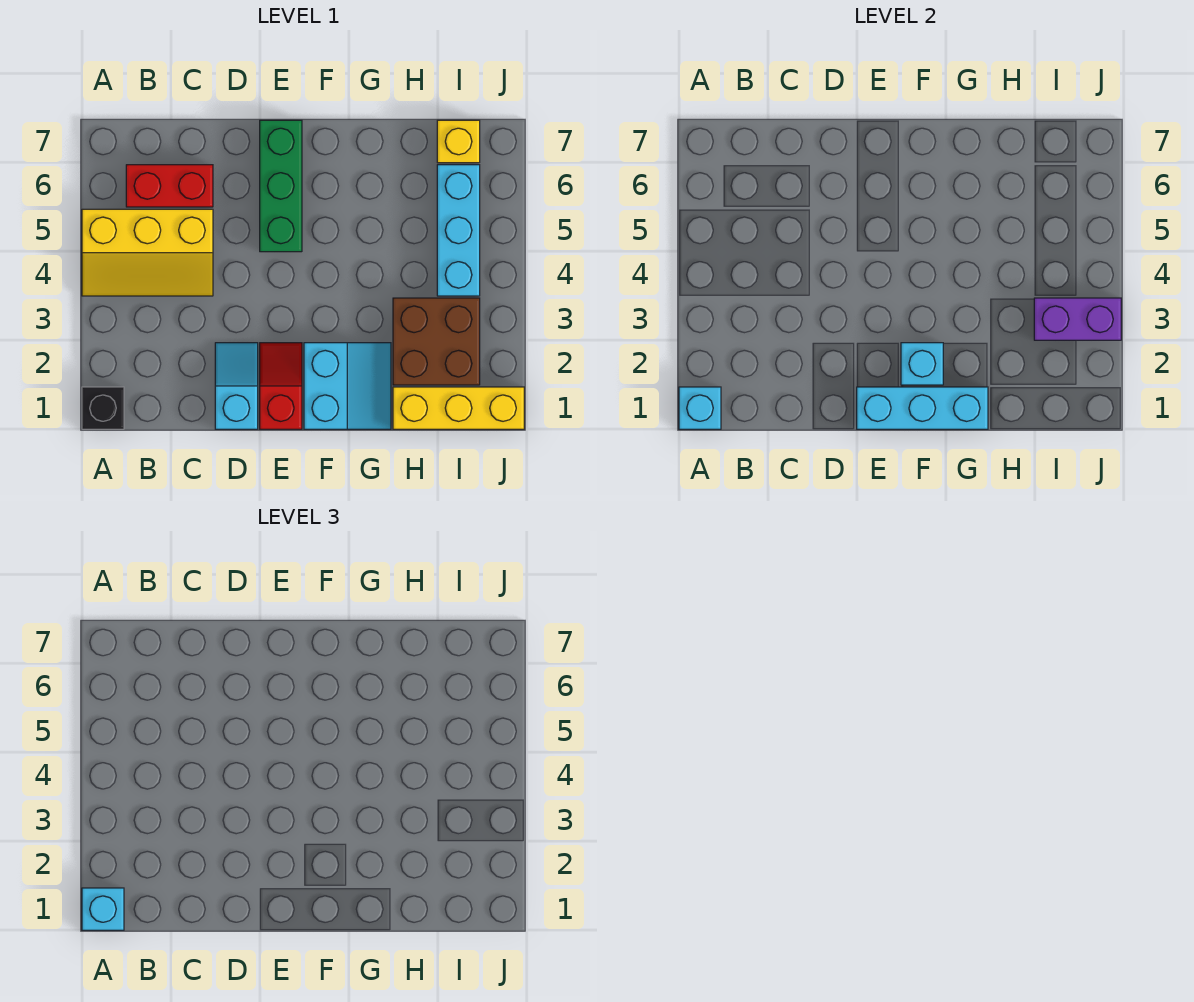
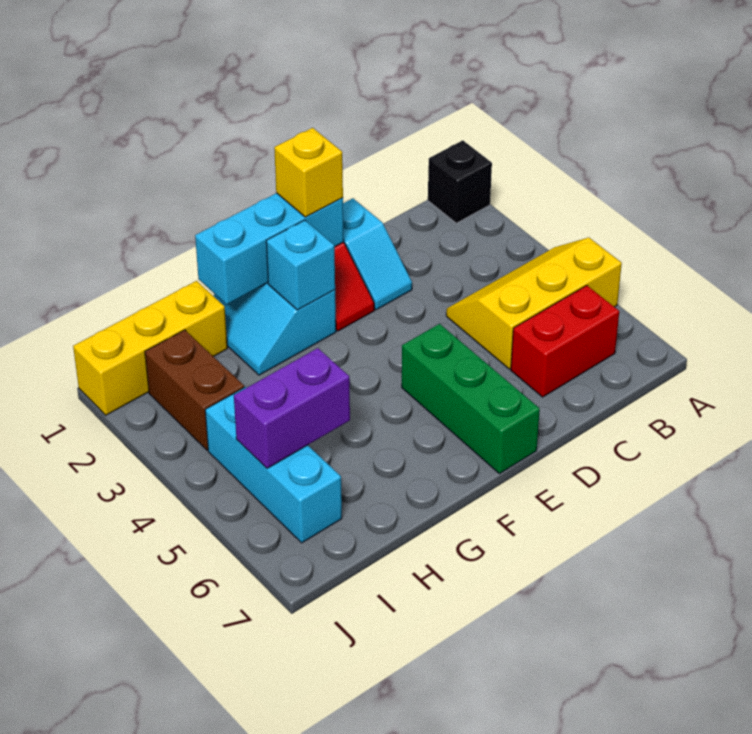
cyan brick A1 level 2 -> none
cyan brick A1 level 3 -> none
brown brick H2:I3 level 1 -> brown brick I2:I3 level 1
purple brick I3:J3 level 2 -> purple brick H5:I5 level 2
yellow brick I7 level 1 -> yellow brick E1 level 3

